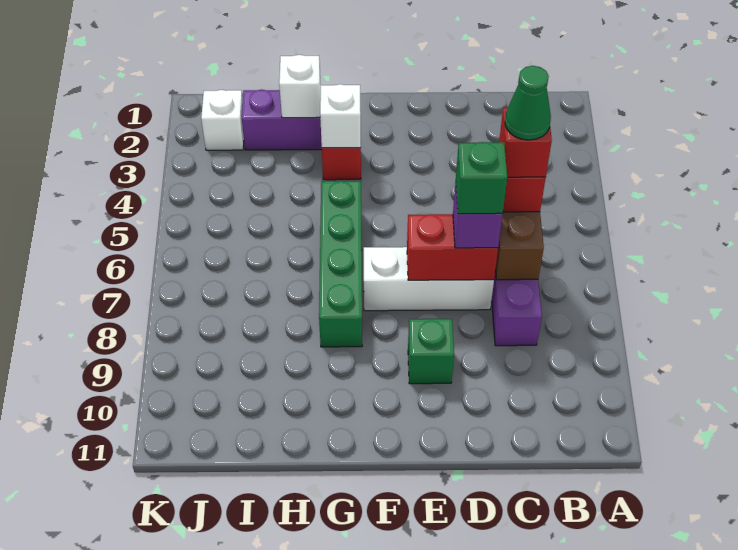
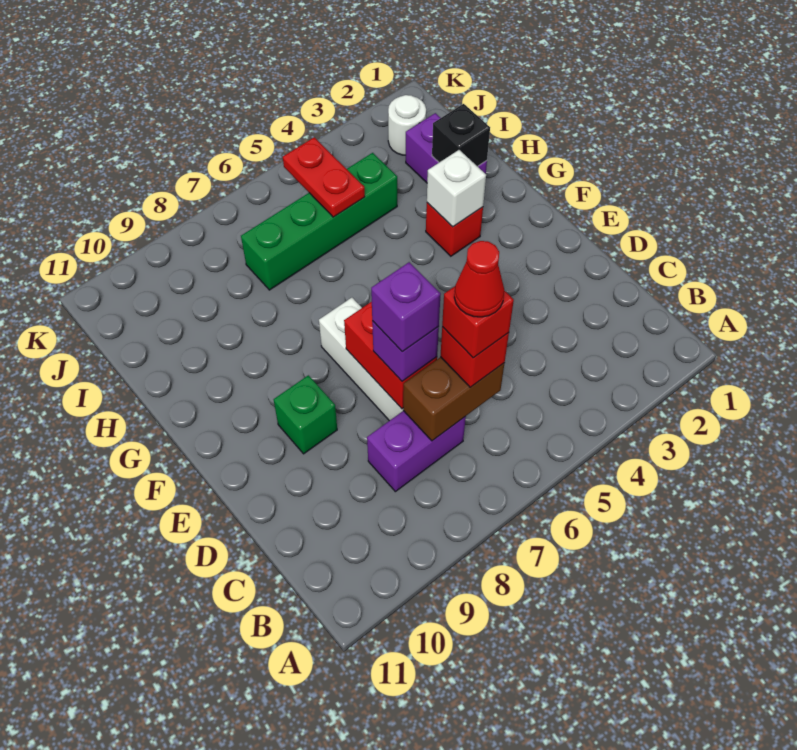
green cone C6 level 5 -> red cone C6 level 5
green brick D7 level 4 -> purple brick D7 level 4
green brick G5:G8 level 1 -> green brick I4:I7 level 1
white brick H2 level 2 -> black brick H2 level 2
none -> red plate I5:J5 level 2
white brick J2 level 1 -> white round brick J2 level 1

